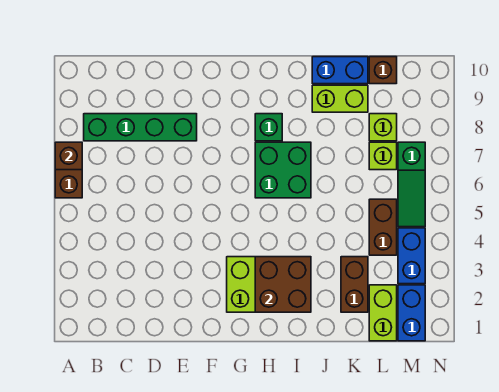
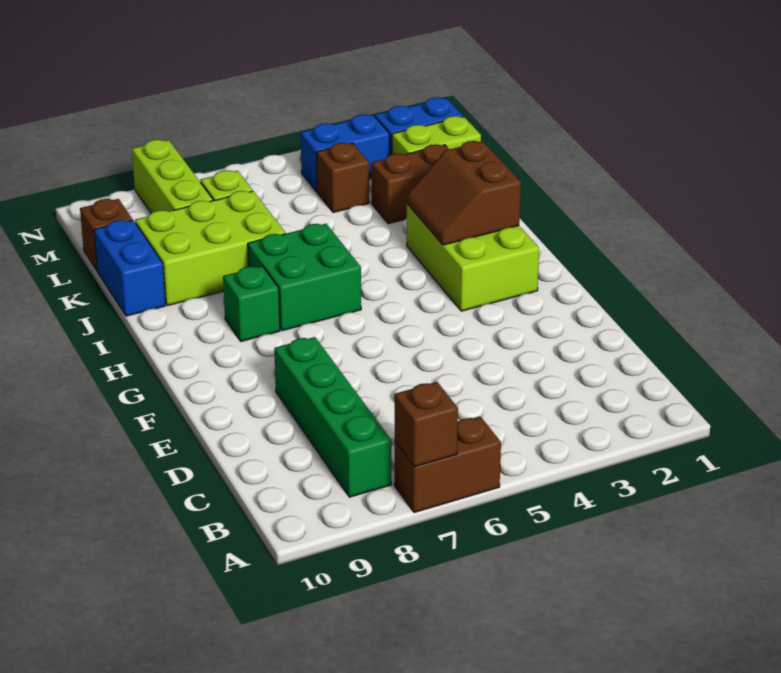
brown brick H2:I3 level 2 -> brown slope H2:I3 level 2 top 2
lime brick J9:K9 level 1 -> lime brick J7:K9 level 1
brown brick L4:L5 level 1 -> brown brick L4 level 1
lime brick L8 level 1 -> lime brick L8:N8 level 1
green slope M5:M7 level 1 top 7 -> none

